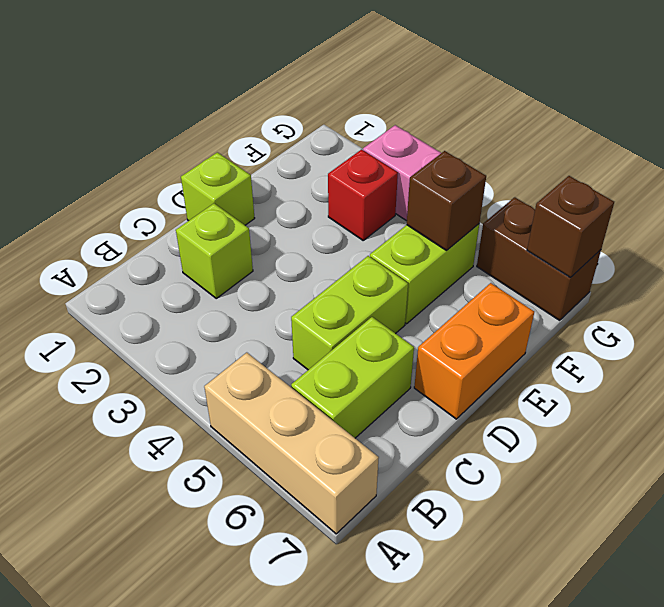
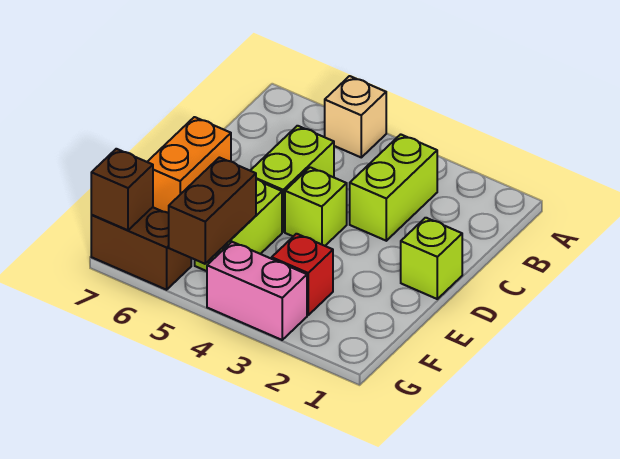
tan brick A5:A7 level 1 -> tan brick A5 level 1
lime brick B6:C6 level 1 -> lime brick B3:C3 level 1
lime brick C2 level 1 -> lime brick D4 level 1
brown brick F5 level 2 -> brown brick F5:G5 level 2

